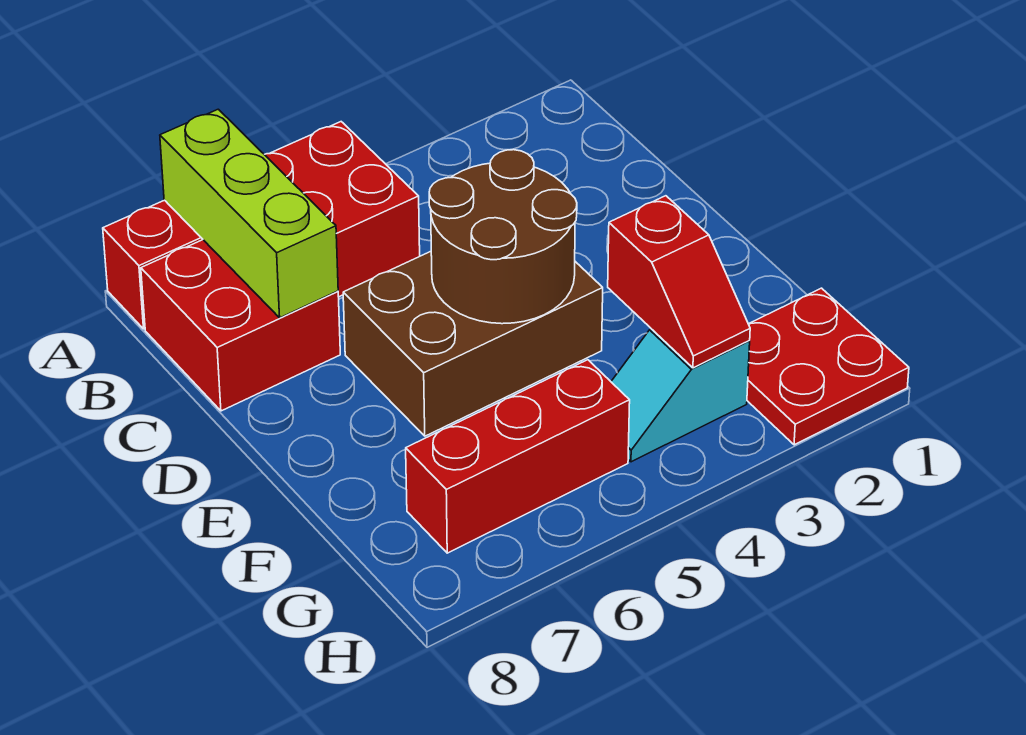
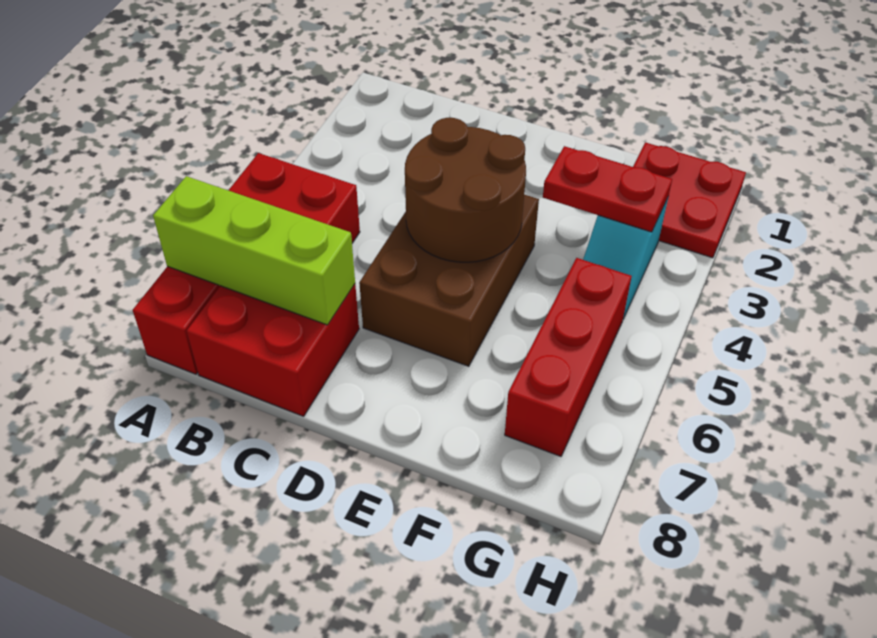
red slope F3:G3 level 2 top F -> red plate F3:G3 level 2

